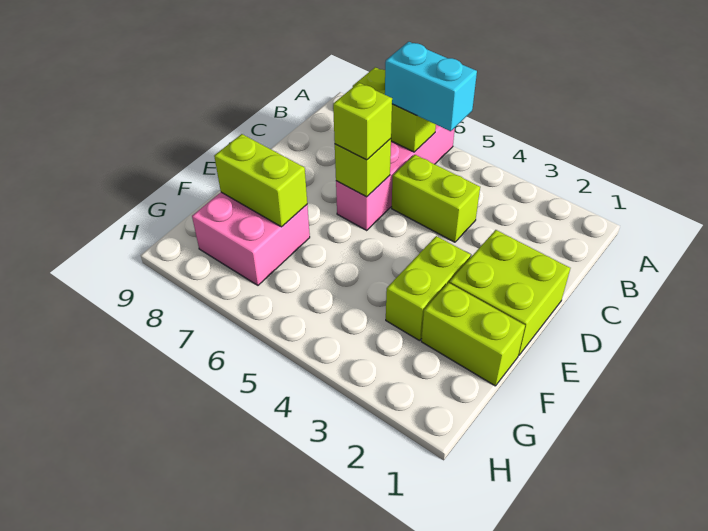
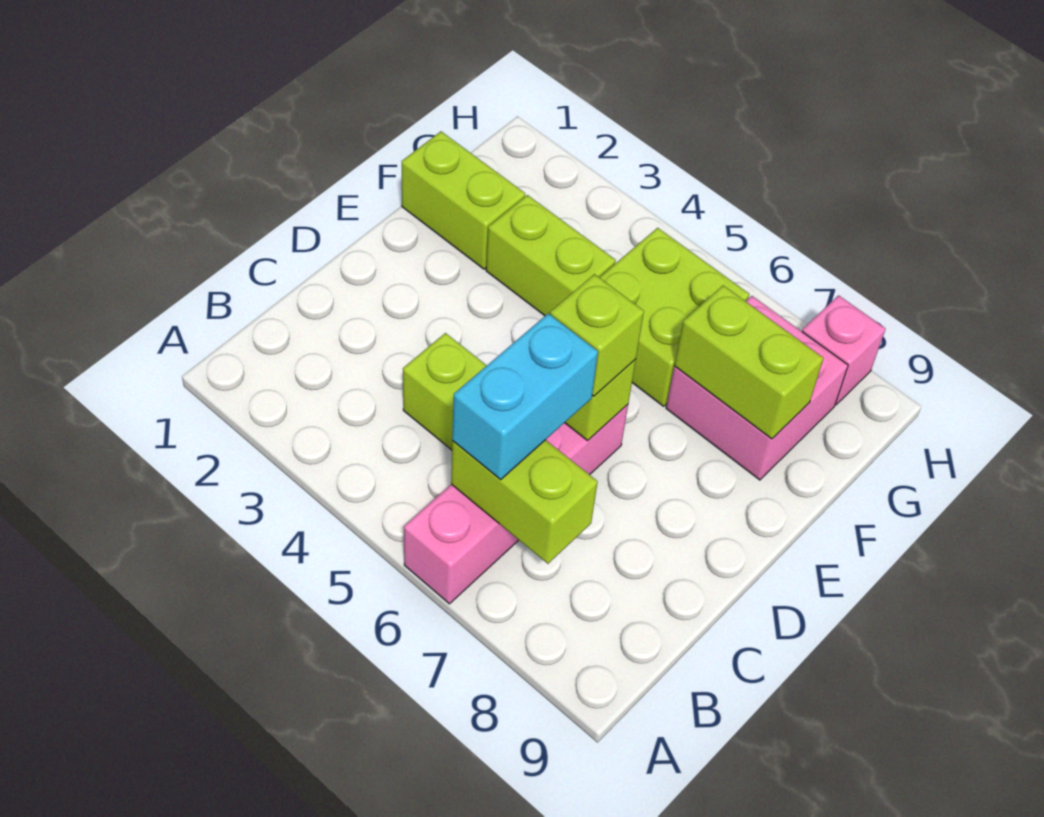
cyan brick B5:B6 level 3 -> cyan brick B6:C6 level 3
lime brick D1:E2 level 1 -> lime brick F5:G6 level 1
lime brick E3:F3 level 1 -> lime brick F3:F4 level 1
none -> pink brick H8 level 1

